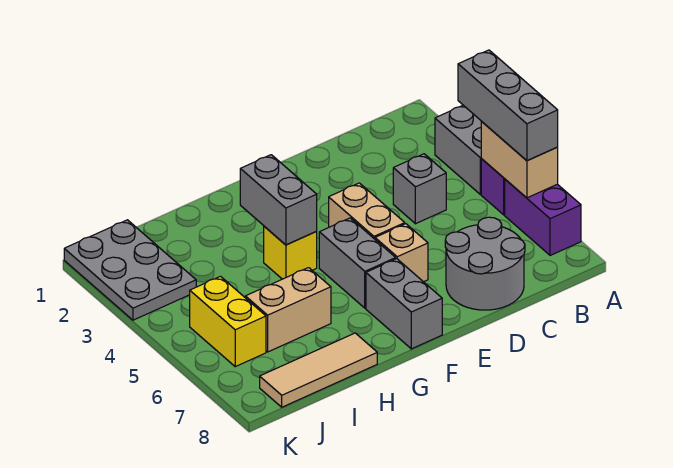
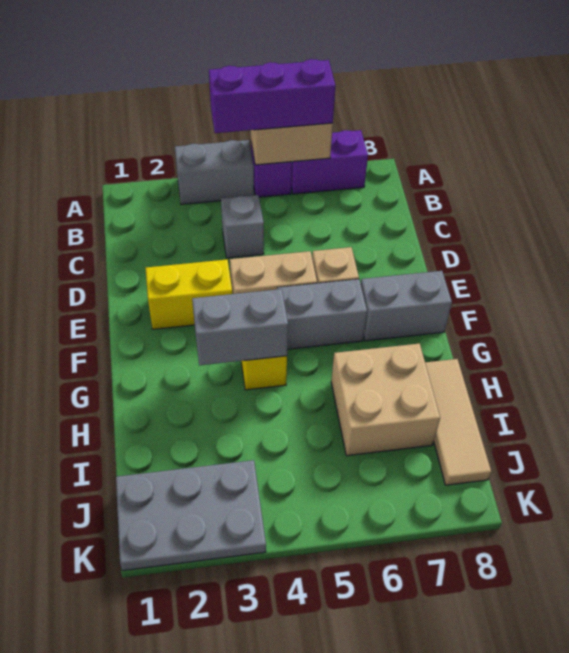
grey brick A4:A6 level 3 -> purple brick A4:A6 level 3
grey round brick C7:D8 level 1 -> none
tan brick H6:I6 level 1 -> tan brick H6:I7 level 1
yellow brick J5:J6 level 1 -> yellow brick E2:E3 level 1

